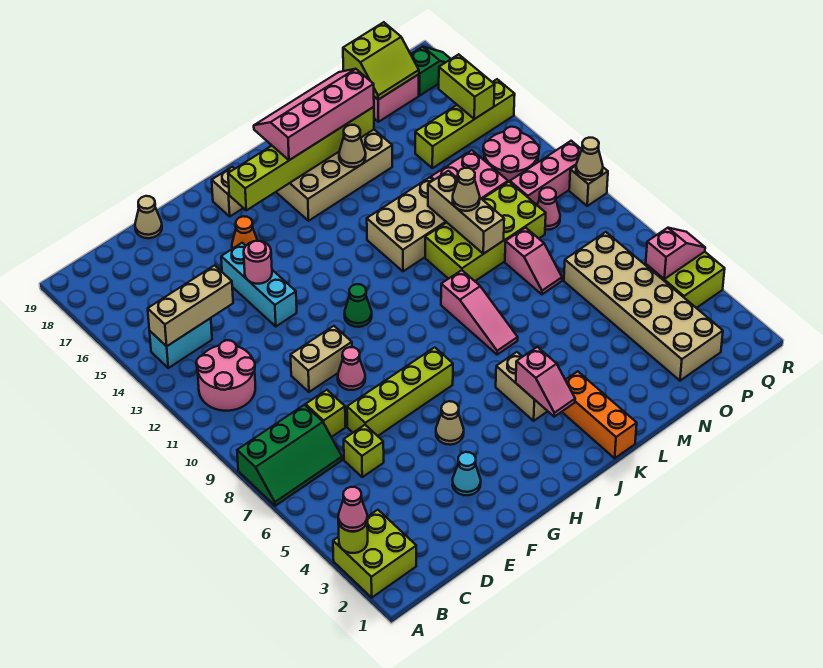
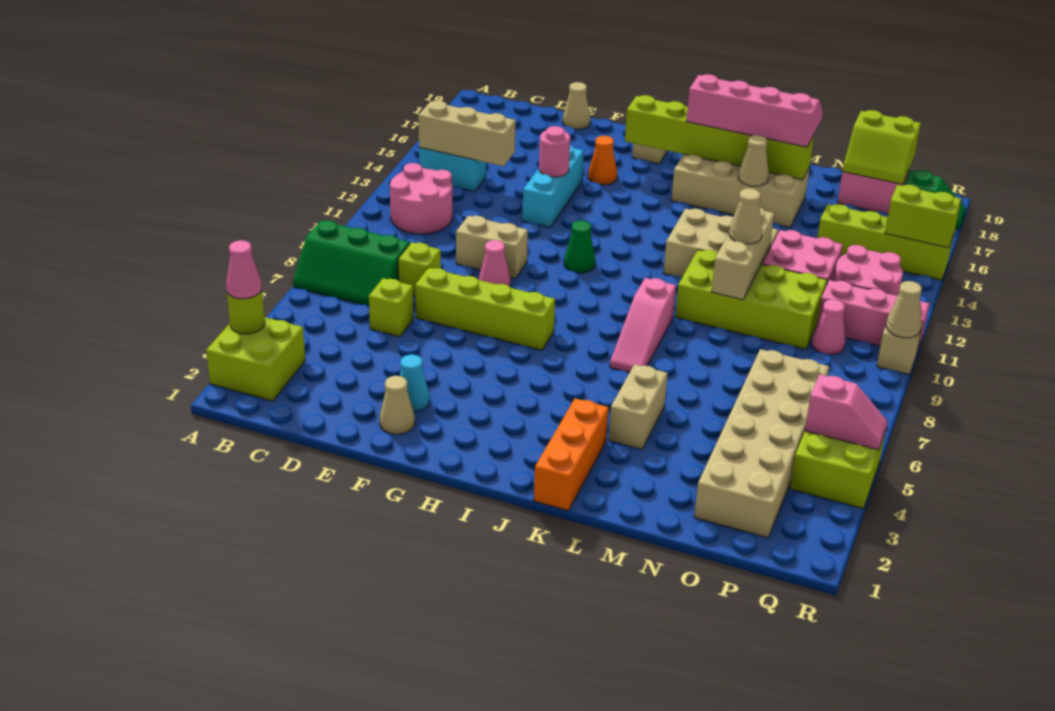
tan cone G5 level 1 -> tan cone F2 level 1
pink slope J3:J4 level 2 top 4 -> none
tan brick J4:J5 level 1 -> tan brick L4:L5 level 1
pink slope N8:N9 level 1 top 9 -> none
lime brick Q15:Q16 level 2 -> lime brick Q15:R15 level 2

